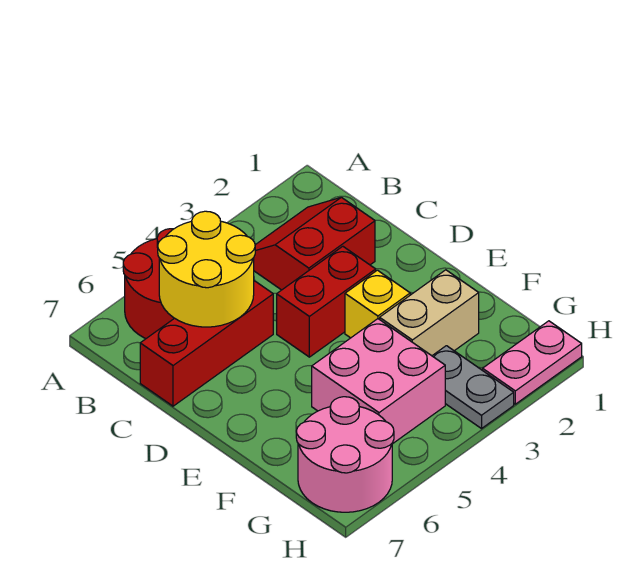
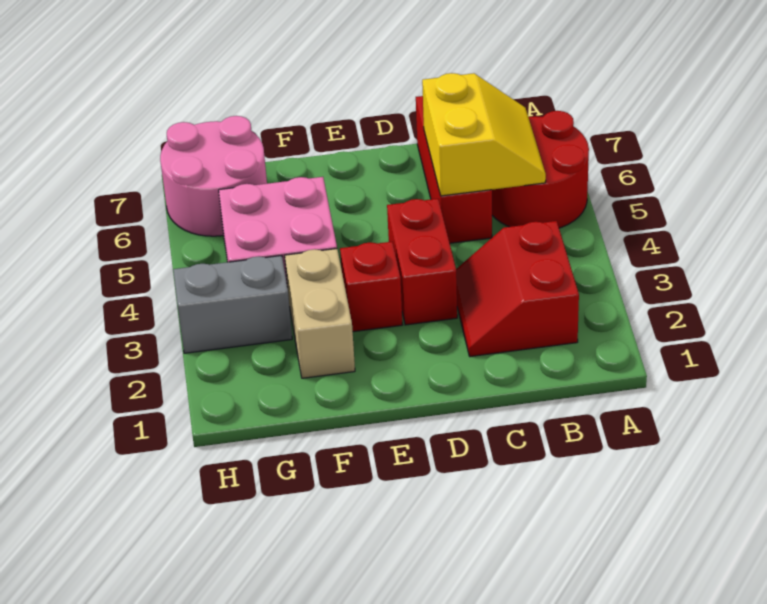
red slope B2:C3 level 1 top C -> red slope B2:C3 level 1 top B
yellow round brick B5:C6 level 2 -> yellow slope B5:C6 level 2 top C
yellow brick E3 level 1 -> red brick E3 level 1
grey plate G3:H3 level 1 -> grey brick G3:H3 level 1
pink plate H1:H2 level 1 -> none

